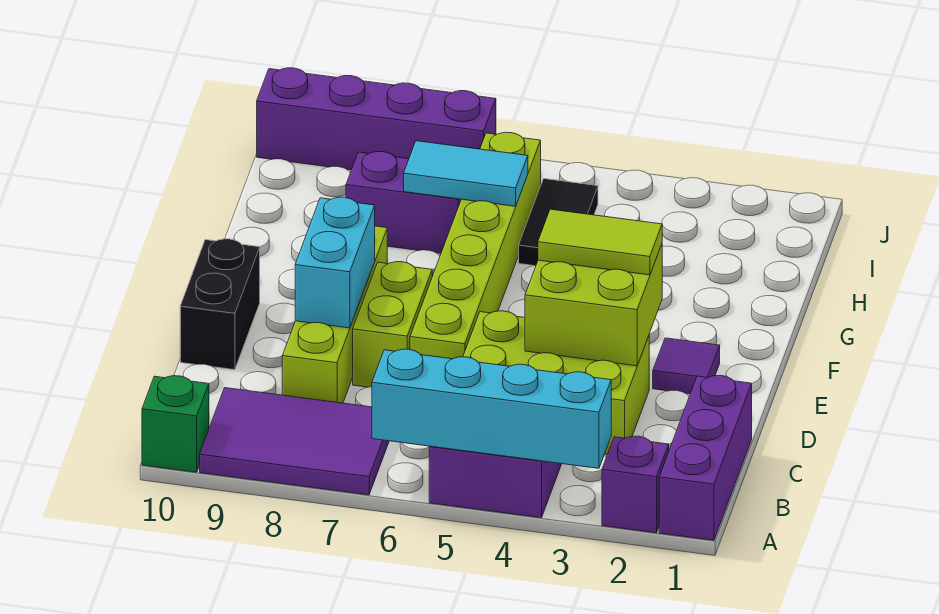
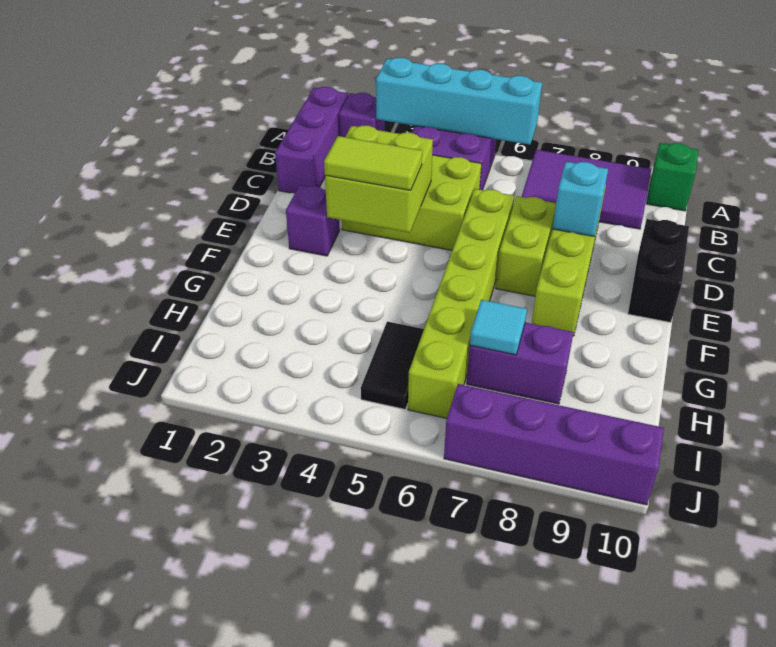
cyan brick D8:E8 level 2 -> cyan brick D8 level 2
purple tile E2 level 1 -> purple brick E2 level 1
cyan tile H6:H7 level 2 -> cyan tile H7 level 2

